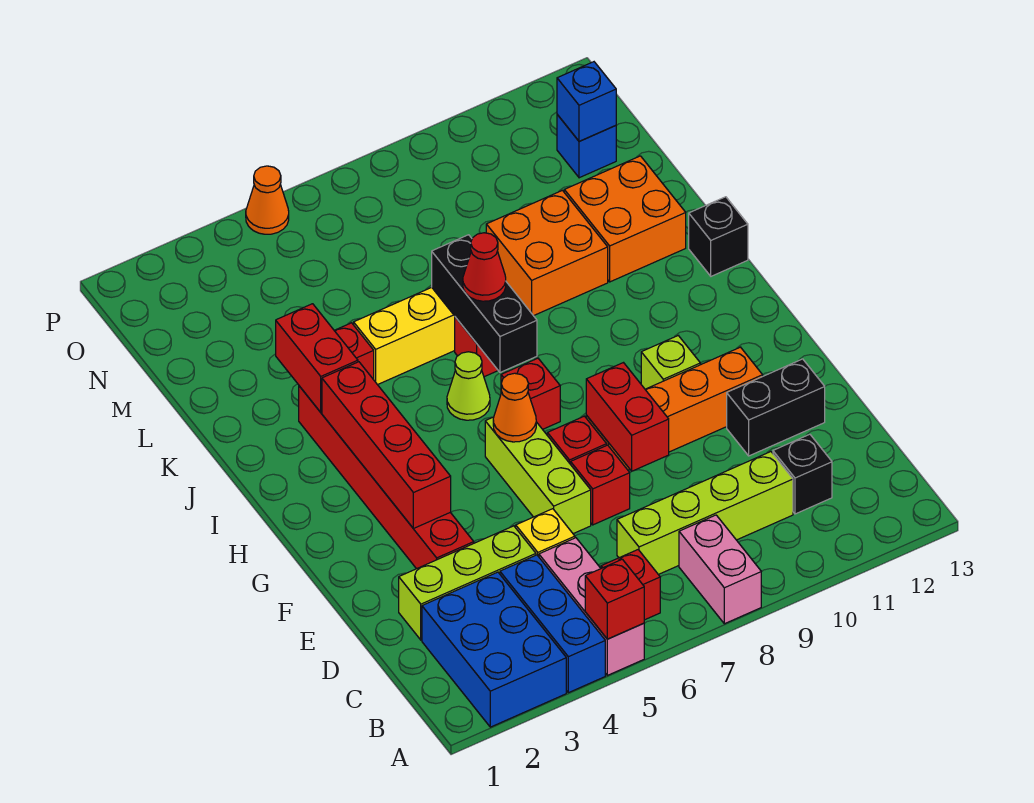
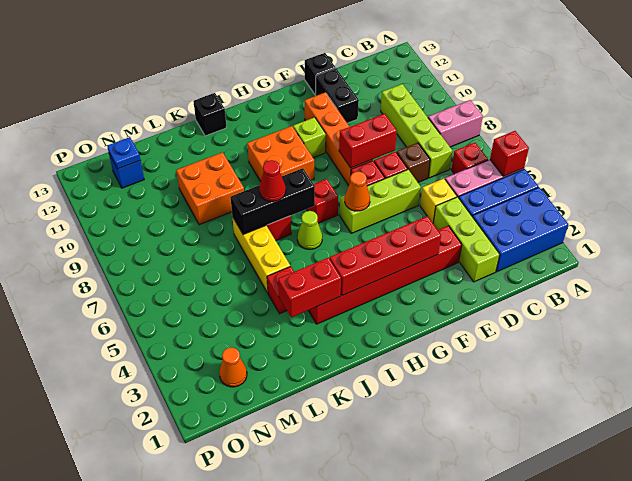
black brick C11 level 1 -> black brick E13 level 1
none -> brown brick D7 level 1
orange brick K11:L12 level 1 -> orange brick H9:I10 level 1
blue brick N12 level 2 -> blue plate N12 level 2
orange cone P5 level 1 -> orange cone N2 level 1

